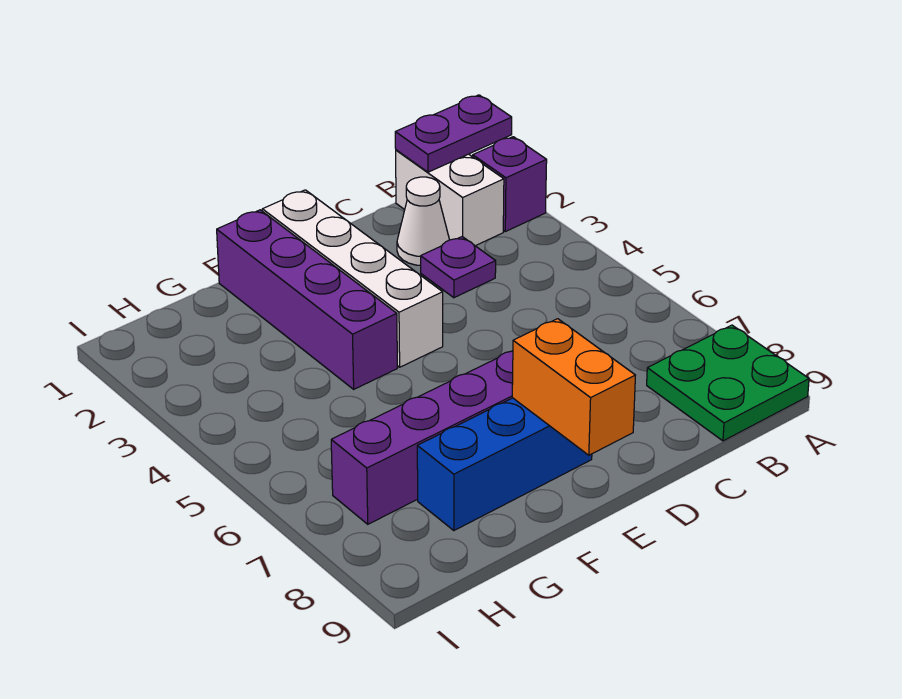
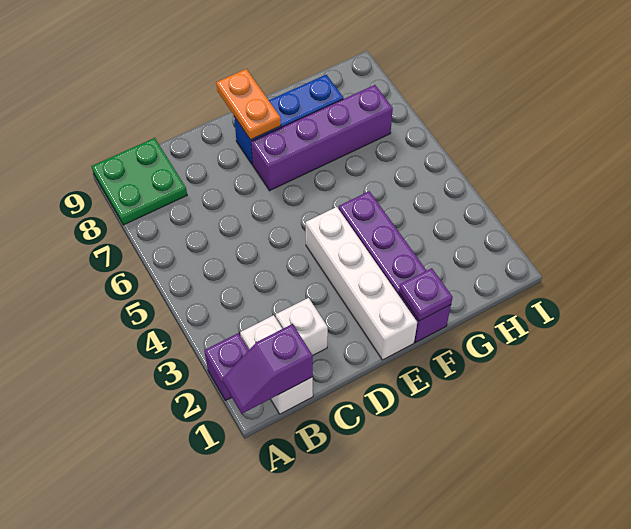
purple plate A1:B1 level 2 -> purple slope A1:B1 level 2 top B
white cone C2 level 1 -> white brick C2 level 1
purple plate C3 level 1 -> purple plate F1 level 2
orange brick E8:E9 level 2 -> orange plate E8:E9 level 2

